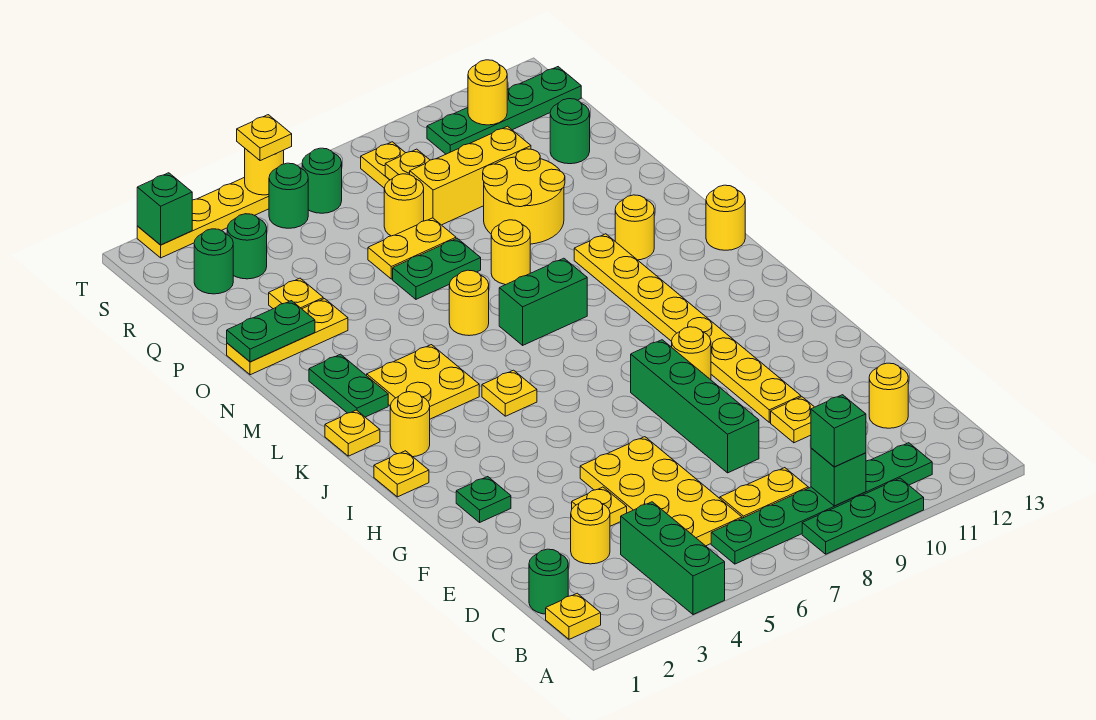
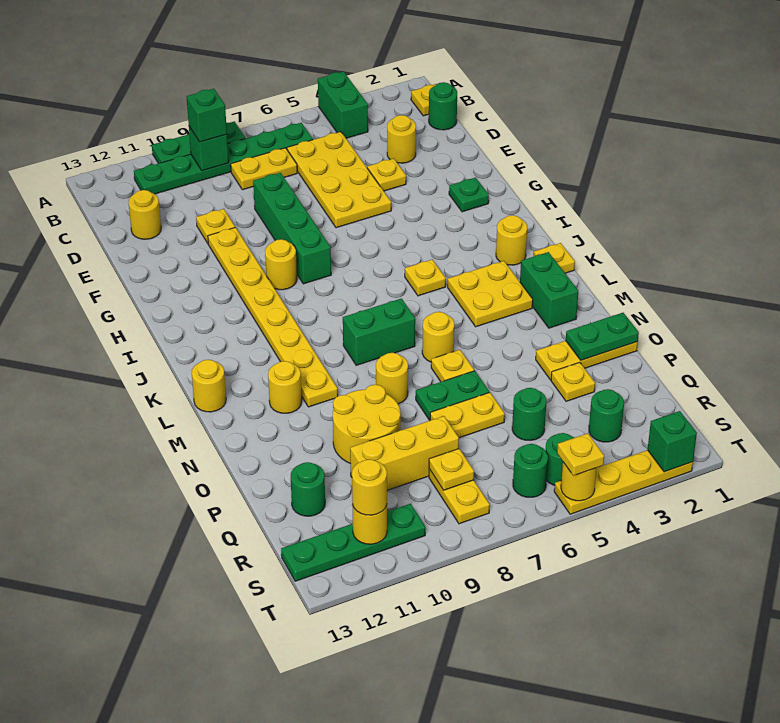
green brick A4:C4 level 1 -> green brick A4:B4 level 1
yellow plate I1 level 1 -> yellow plate N6 level 1
green plate L2:M2 level 1 -> green brick L2:M2 level 1
yellow round brick Q7 level 1 -> yellow round brick S11 level 3
green round brick R2 level 1 -> green round brick Q5 level 1

